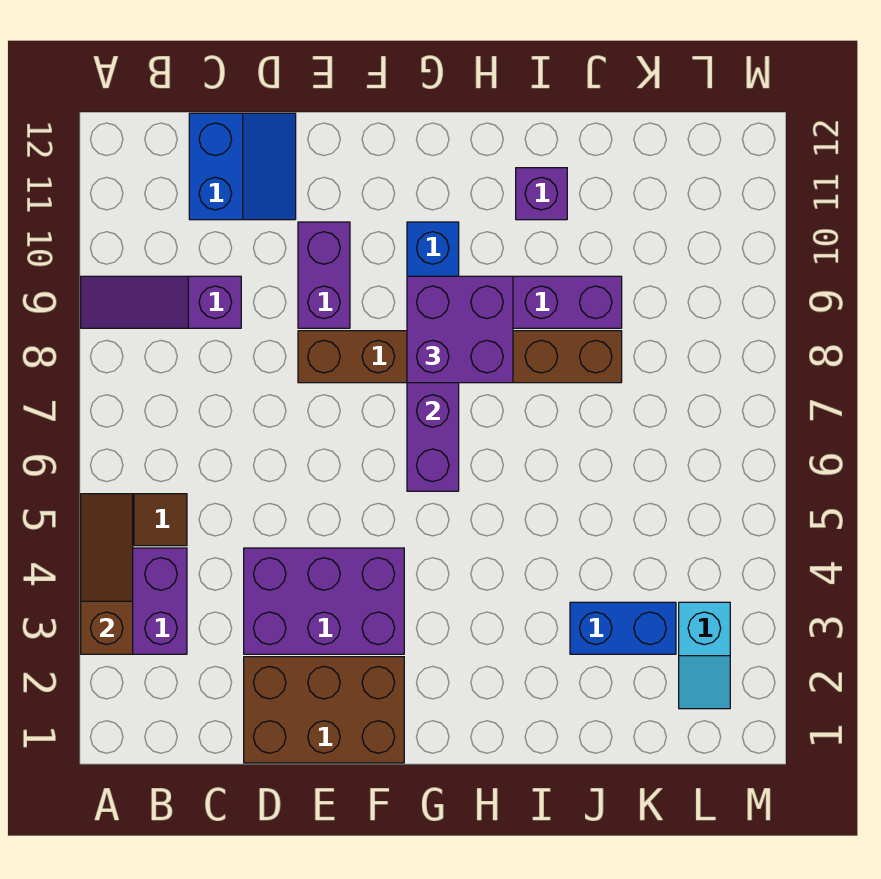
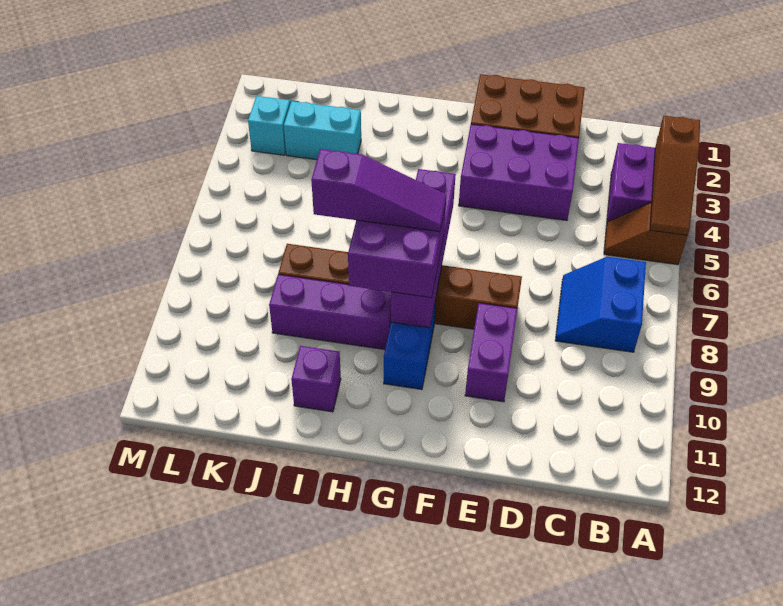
purple slope A9:C9 level 1 top C -> purple slope G8:I8 level 4 top I
blue slope C11:D12 level 1 top C -> blue slope B7:C8 level 1 top B
blue brick J3:K3 level 1 -> cyan brick J3:K3 level 1

